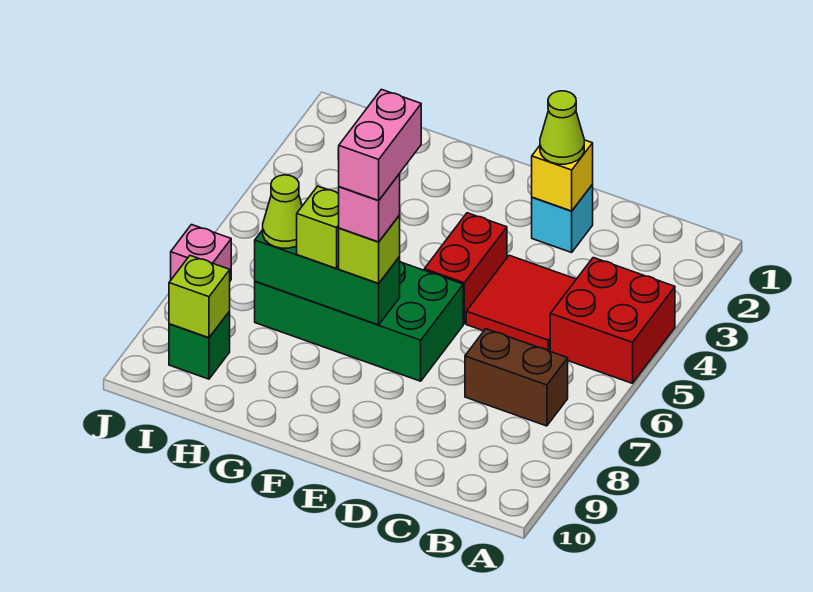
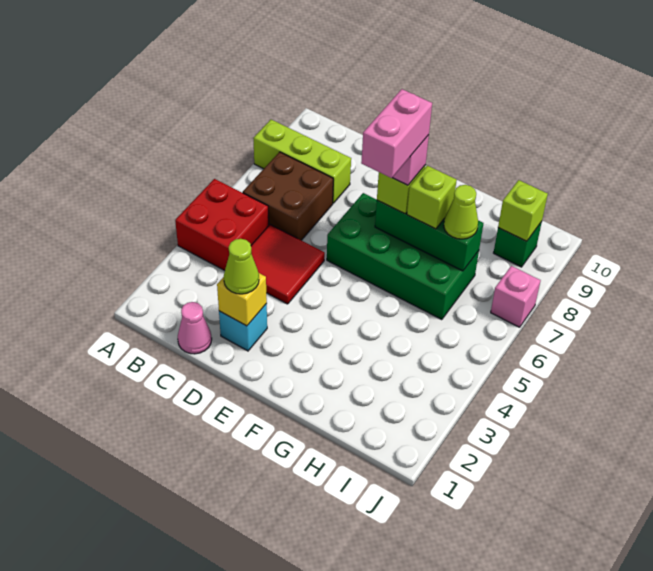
none -> lime brick A8:C8 level 1
brown brick B7:C7 level 1 -> brown brick B6:C7 level 1
none -> pink cone C1 level 1
red brick E4:E5 level 1 -> none

